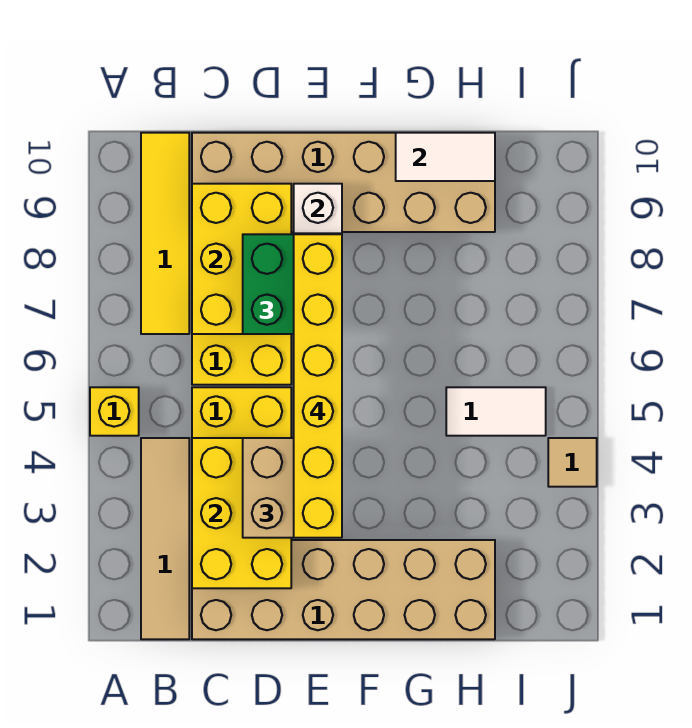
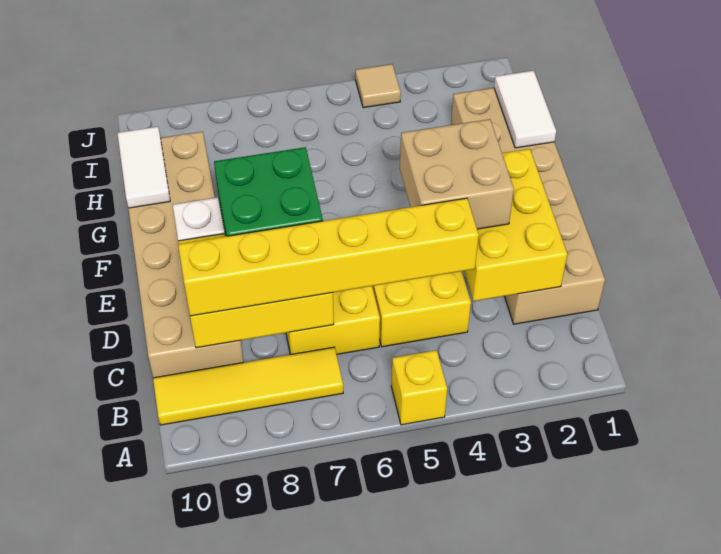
tan tile B1:B4 level 1 -> none
yellow brick C2:D4 level 2 -> yellow brick C2:E3 level 2
yellow brick E3:E8 level 4 -> yellow brick C4:C9 level 3
white tile H5:I5 level 1 -> white tile G1:H1 level 2

